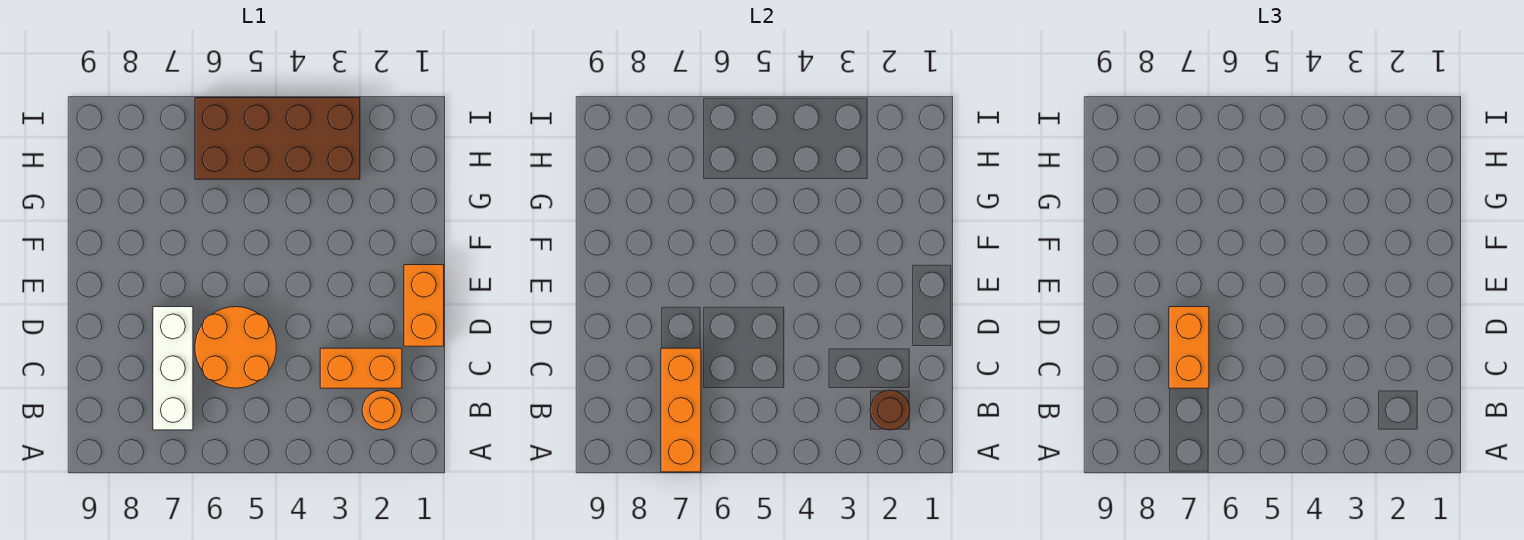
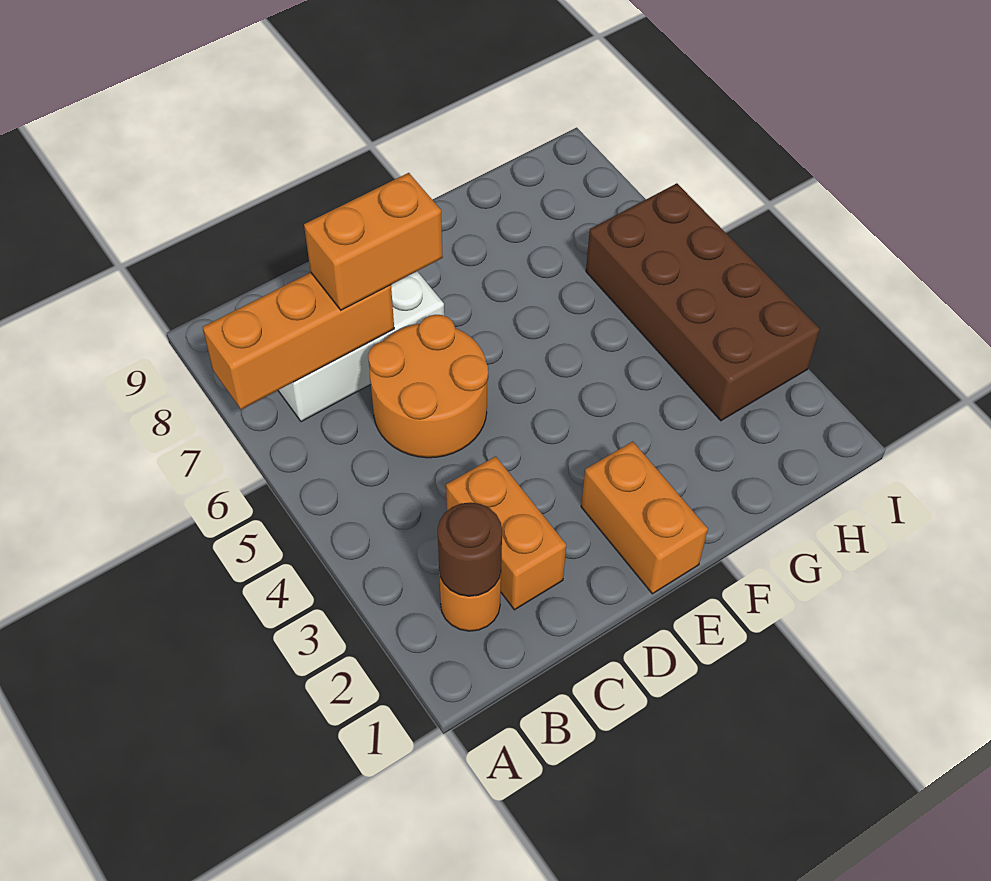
orange brick D1:E1 level 1 -> orange brick E1:E2 level 1

